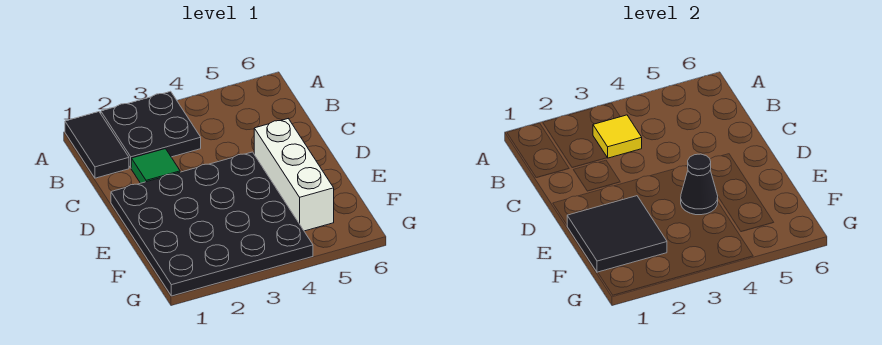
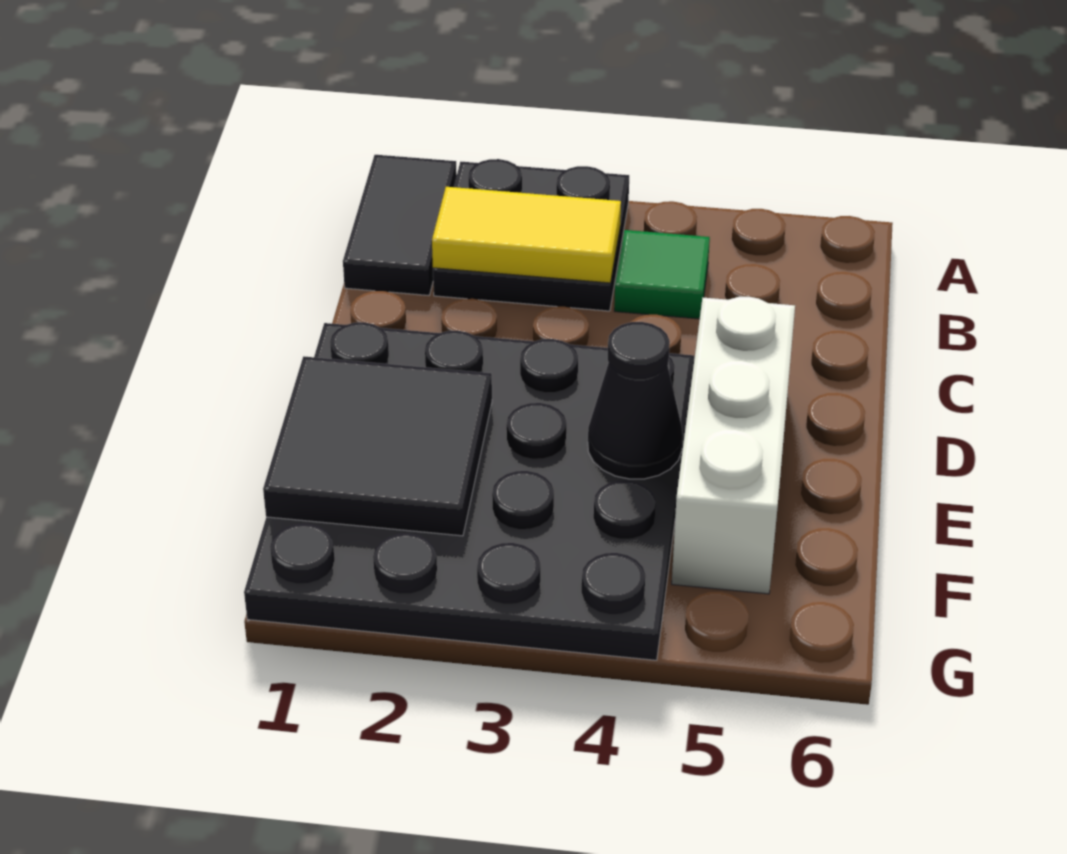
yellow tile B3 level 2 -> yellow tile B2:B3 level 2
green tile C2 level 1 -> green tile B4 level 1

